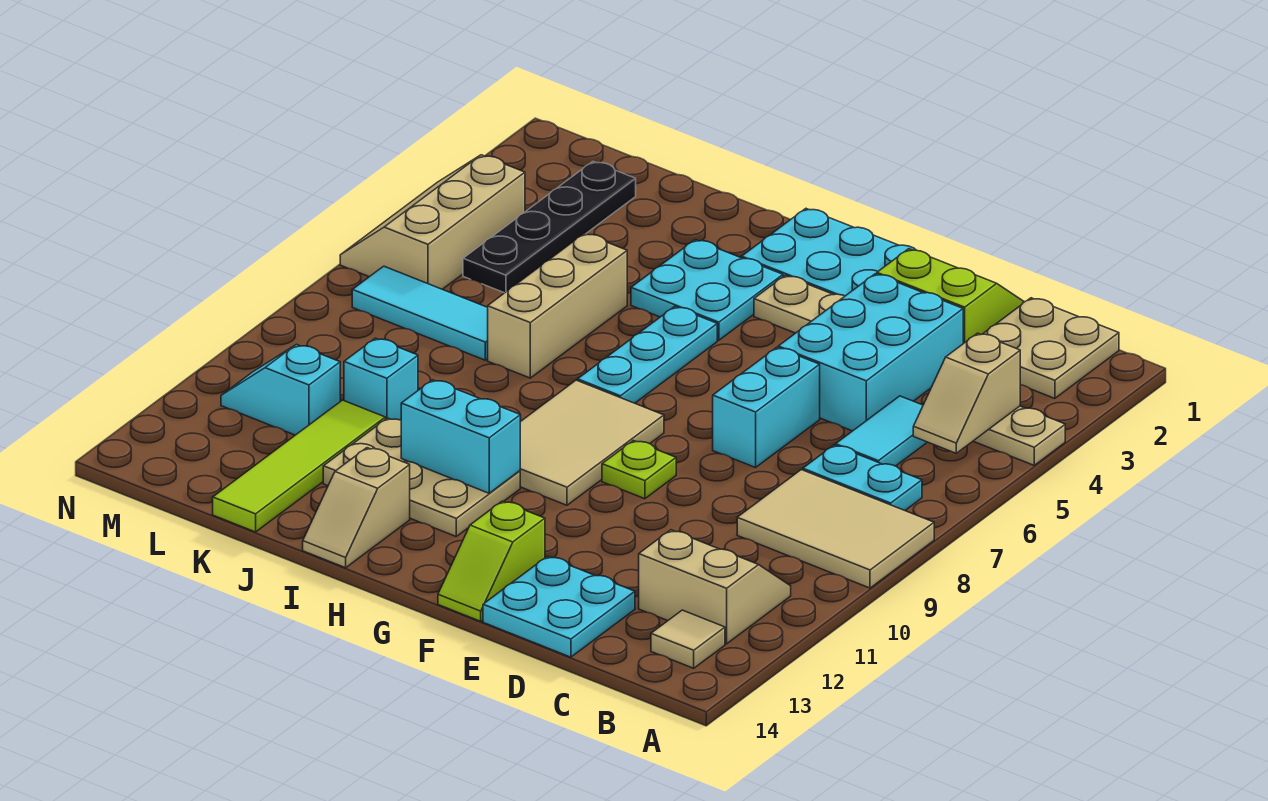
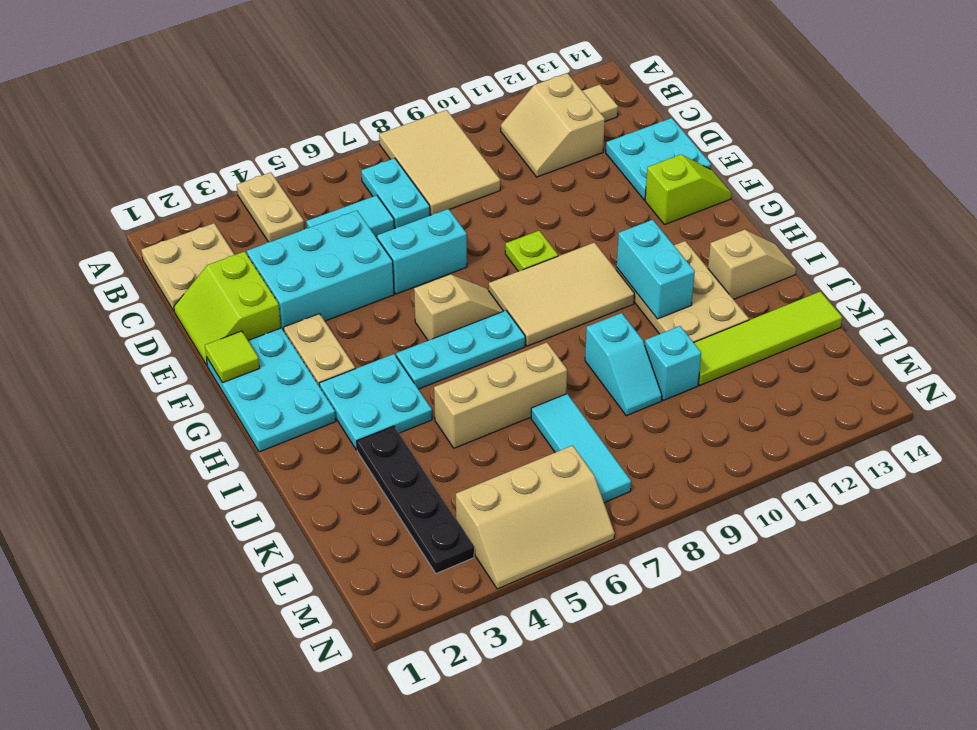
tan slope B4:B5 level 2 top 4 -> tan slope G6:G7 level 1 top 6
none -> lime tile F1 level 2
black plate L2:L5 level 1 -> black plate J3:M3 level 1
cyan slope L11:M11 level 1 top L -> cyan slope J9:K9 level 1 top J

